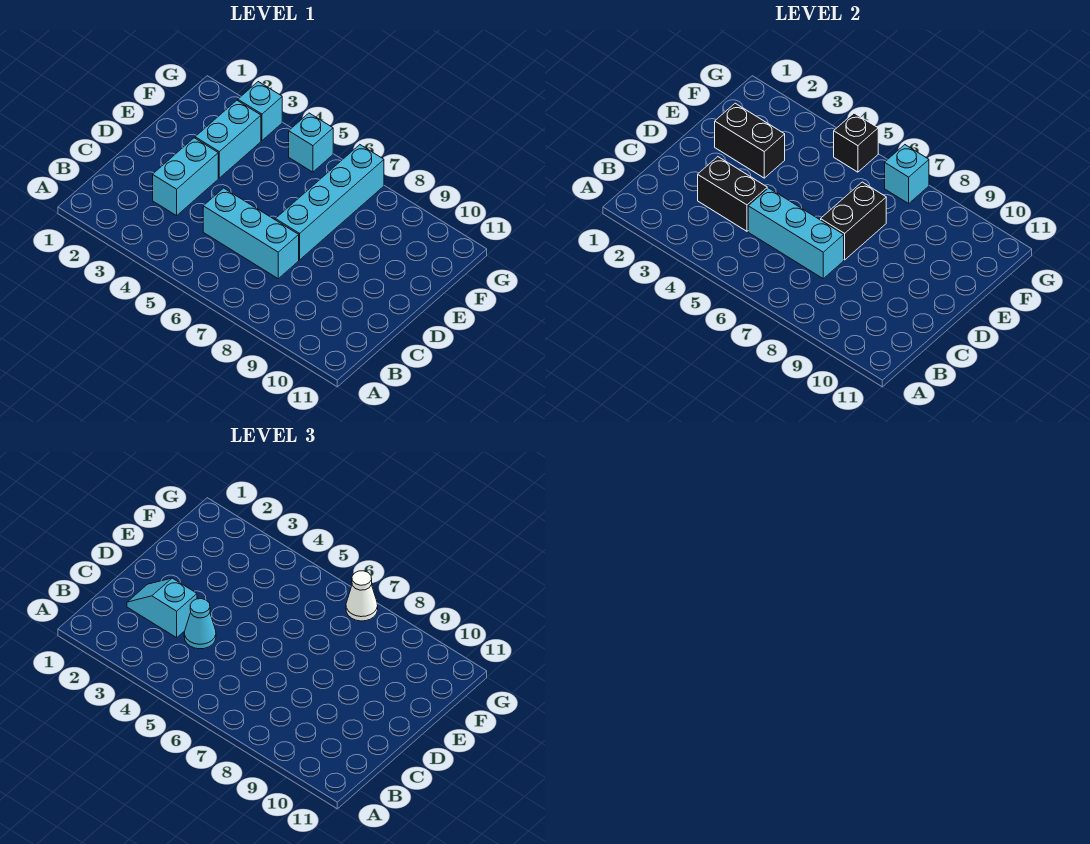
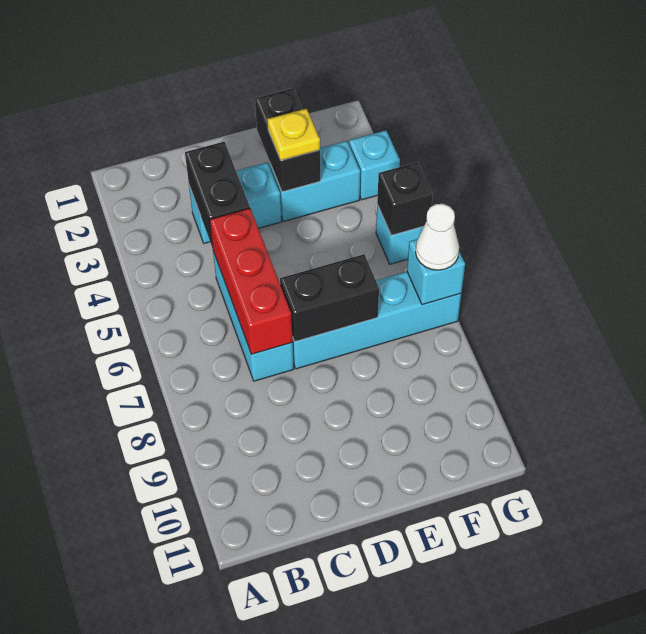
cyan slope C2:C3 level 3 top 3 -> none
cyan cone C4 level 3 -> none
cyan brick C5:C7 level 2 -> red brick C5:C7 level 2
none -> yellow plate E3 level 3

